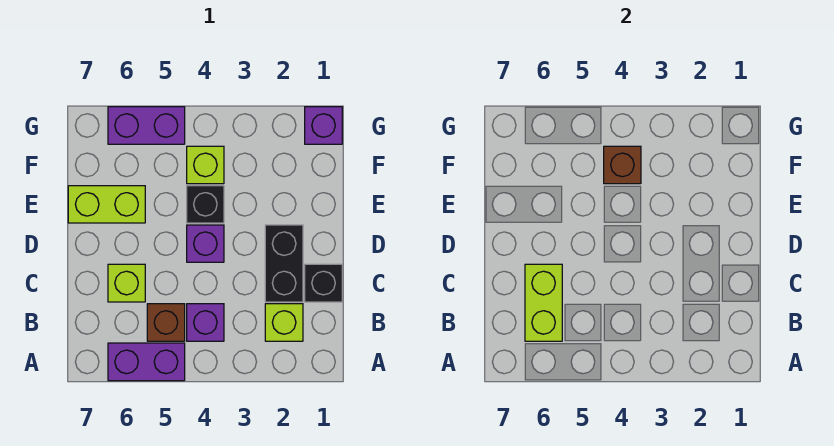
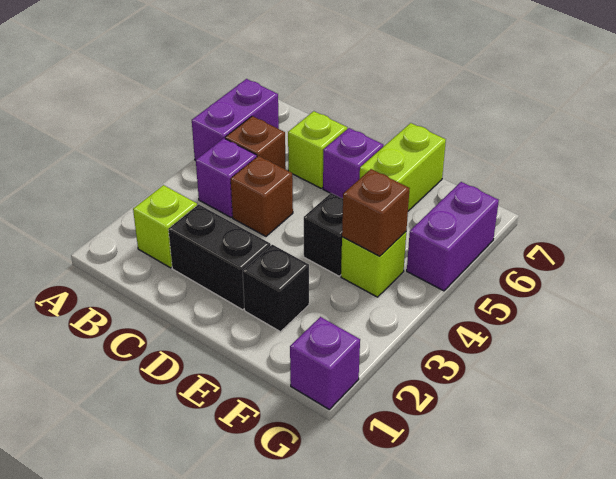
lime brick B6:C6 level 2 -> none
black brick C1 level 1 -> black brick E2 level 1
none -> brown brick C4 level 1
purple brick D4 level 1 -> purple brick D6 level 1

